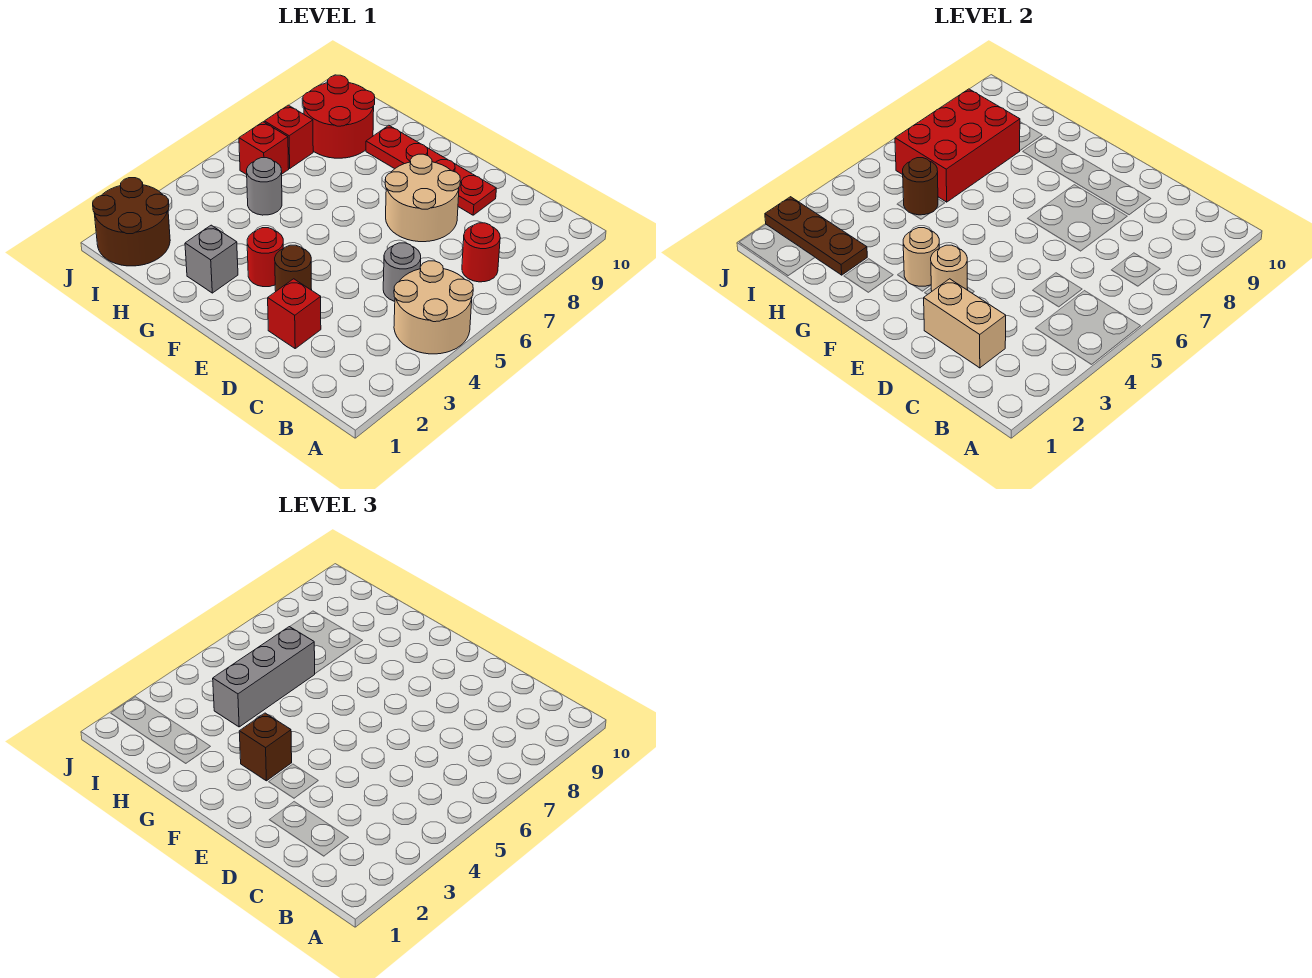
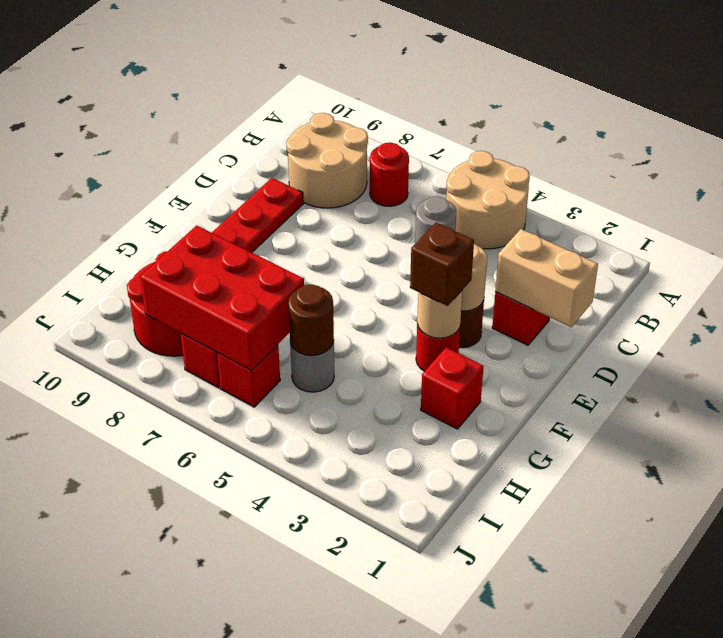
tan brick C2:D2 level 2 -> tan brick D1:D2 level 2
tan round brick D7:E8 level 1 -> tan round brick B8:C9 level 1
grey brick G2 level 1 -> red brick G2 level 1
brown plate H2:J2 level 2 -> none
grey brick H4:H6 level 3 -> none
brown round brick I1:J2 level 1 -> none

